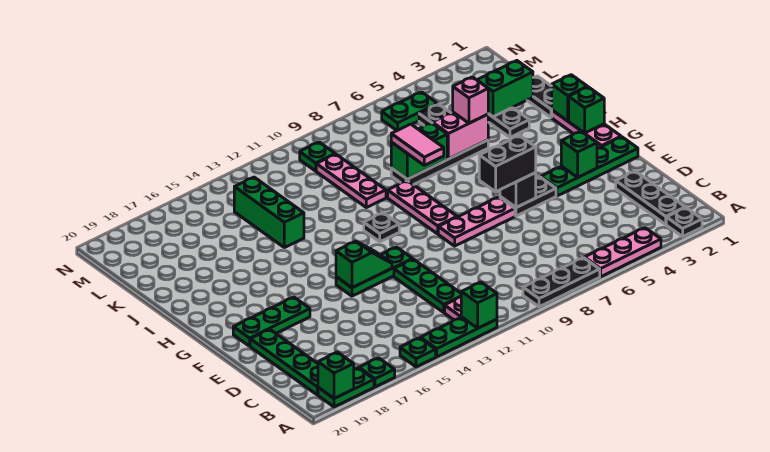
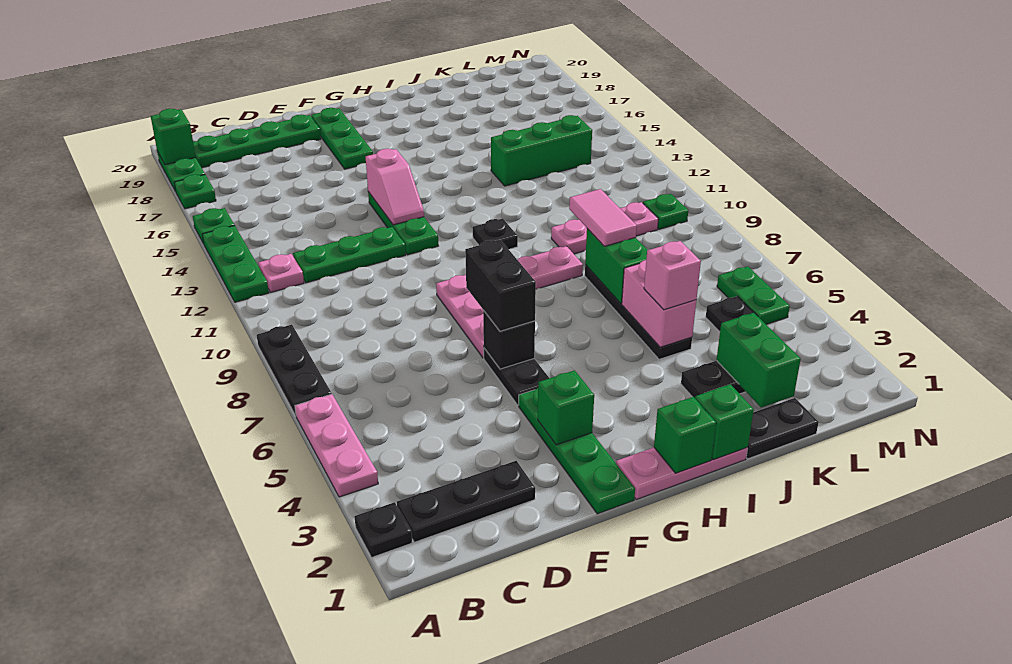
green brick A12 level 2 -> none
green slope F13:F14 level 2 top 14 -> pink slope F13:F14 level 2 top 14
pink tile I8:J8 level 3 -> pink tile J8:J9 level 3

